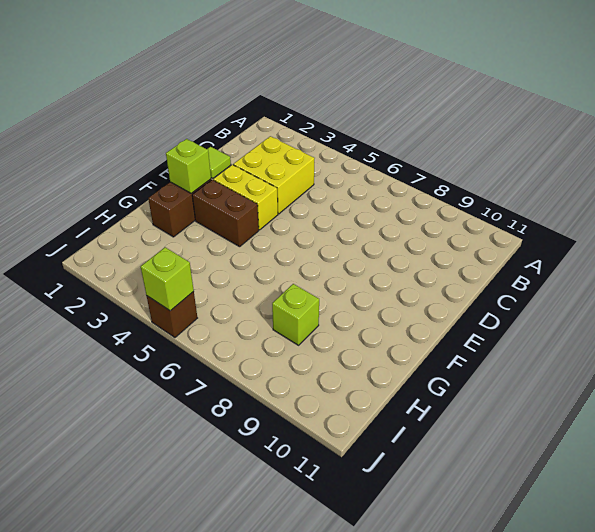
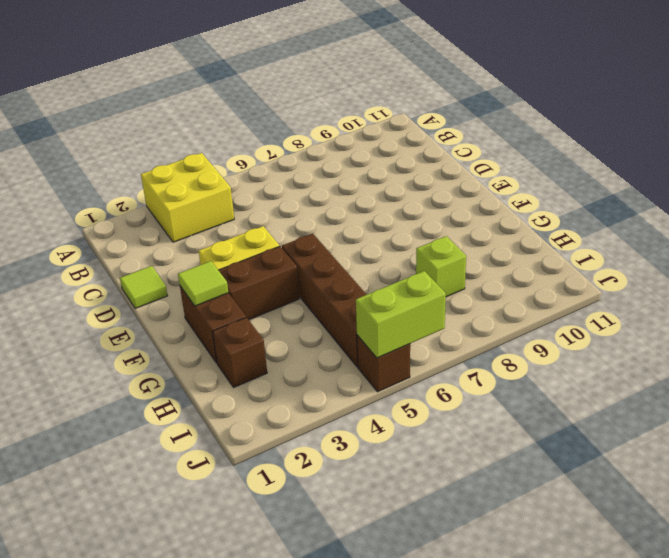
yellow brick C3:D4 level 1 -> yellow brick A3:B4 level 1
lime brick F2 level 2 -> lime tile F2 level 2
none -> brown brick F5:I5 level 1
none -> brown brick H2 level 1
lime brick J5 level 2 -> lime brick J5:J6 level 2

